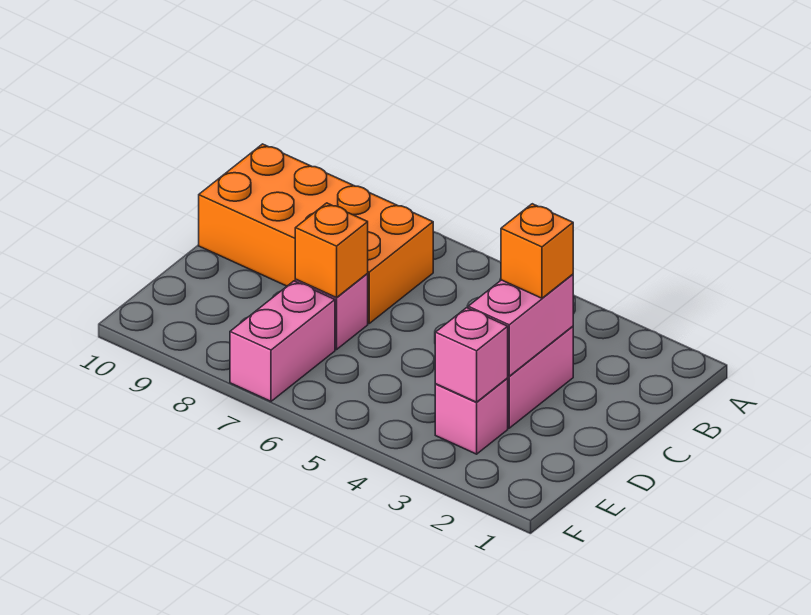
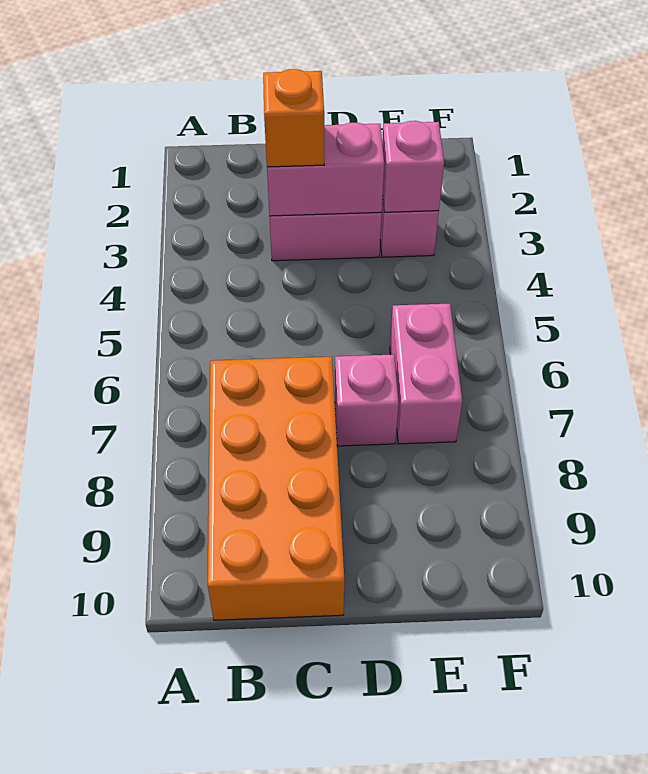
orange brick D7 level 2 -> none
pink brick E7:F7 level 1 -> pink brick E6:E7 level 1

